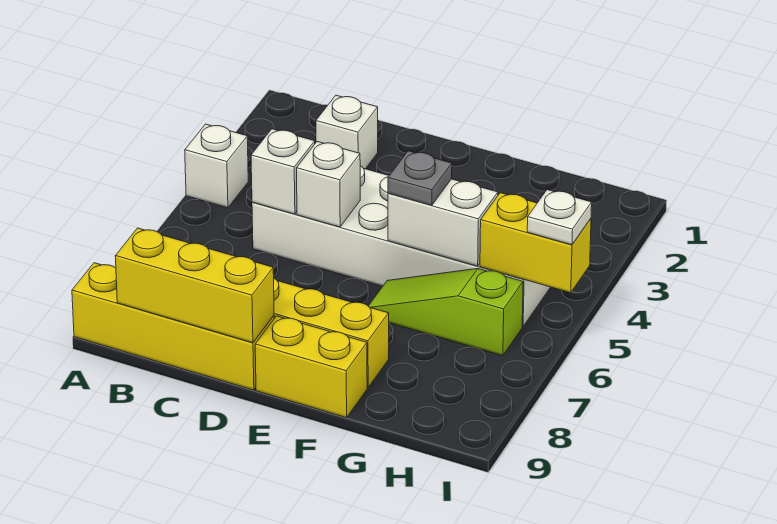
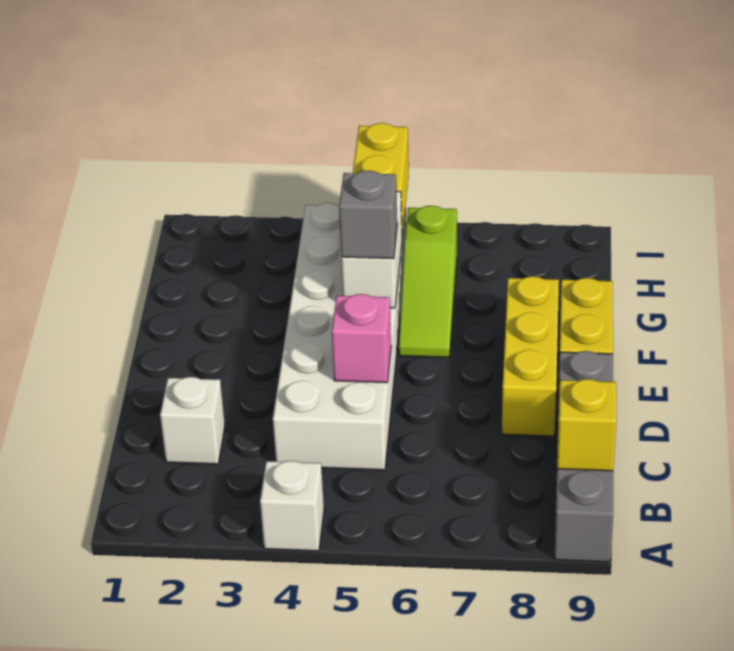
yellow brick A9:D9 level 1 -> grey brick A9:D9 level 1
yellow brick B9:D9 level 2 -> yellow brick B9 level 2
white brick C5 level 2 -> none
white brick D5 level 2 -> pink brick D5 level 2
grey plate F5 level 3 -> grey brick F5 level 3
white plate I5 level 3 -> none

